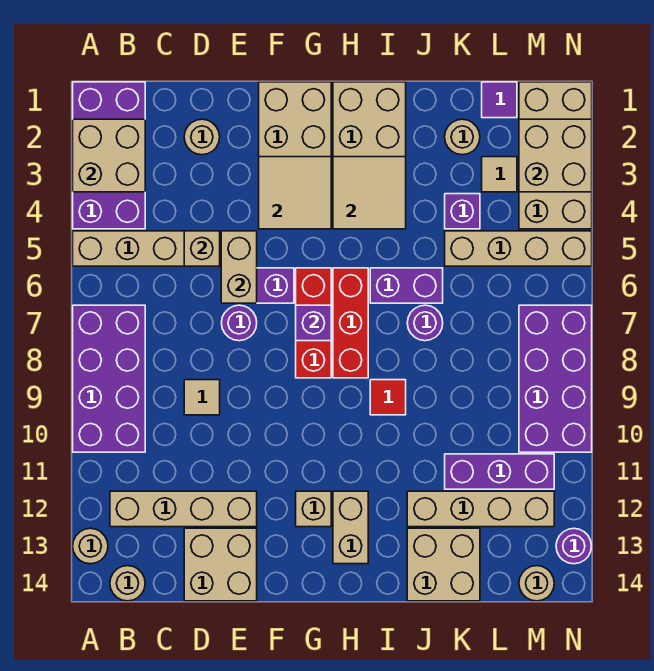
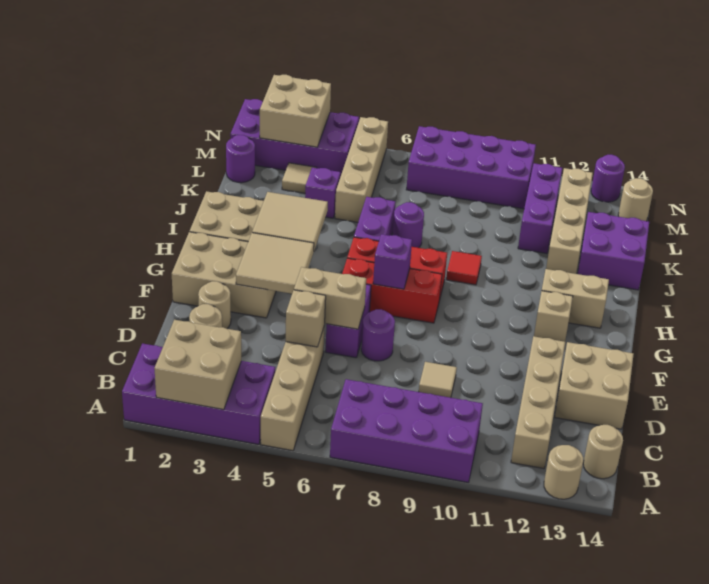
tan brick J13:K14 level 1 -> purple brick J13:K14 level 1
tan round brick K2 level 1 -> tan round brick E2 level 1
purple tile L1 level 1 -> purple round brick L1 level 1
tan brick M1:N4 level 1 -> purple brick M1:N4 level 1

